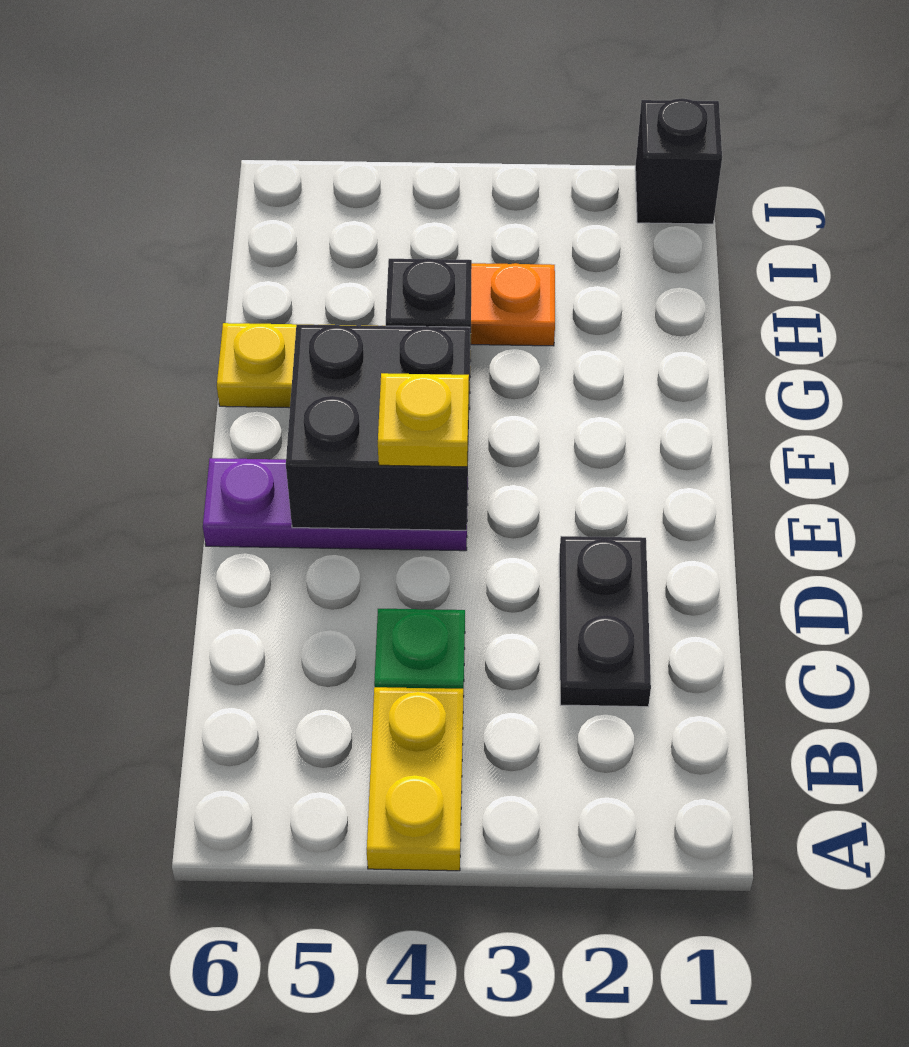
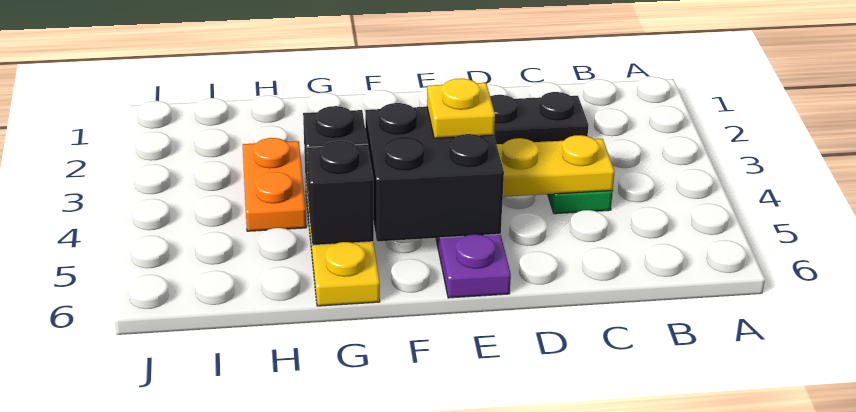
yellow plate A4:B4 level 1 -> yellow plate C4:D4 level 2
black brick J1 level 1 -> black brick G5 level 2

